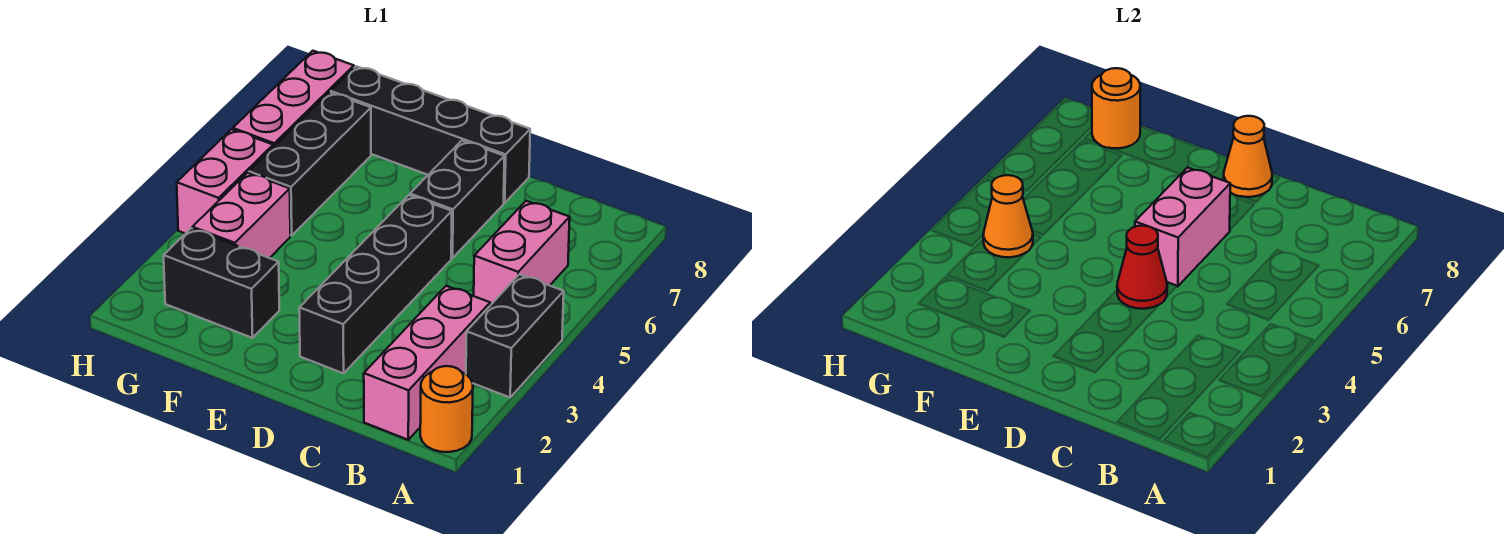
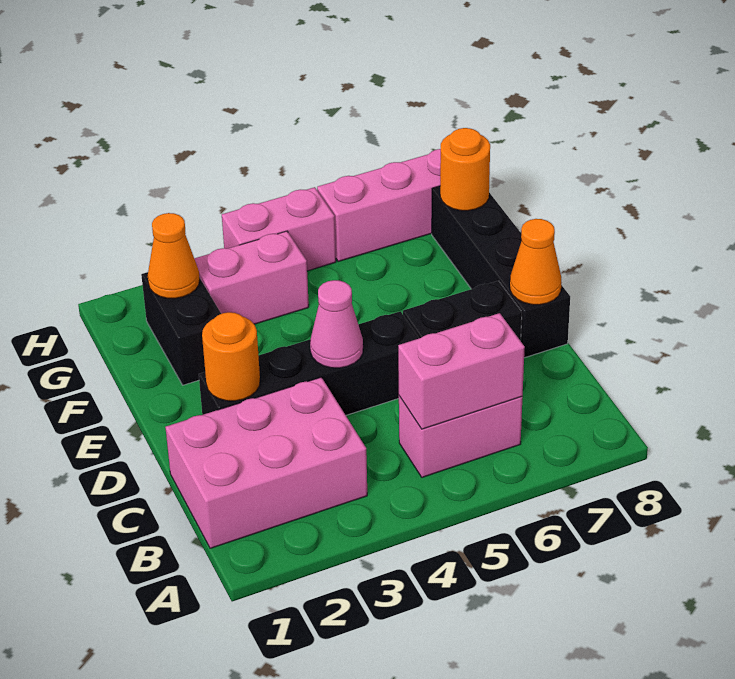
orange round brick A1 level 1 -> orange round brick D2 level 2
black brick A3:A4 level 1 -> none
pink brick B1:B3 level 1 -> pink brick B1:C3 level 1
red cone D4 level 2 -> pink cone D4 level 2
pink brick D5:D6 level 2 -> pink brick B5:B6 level 2
orange cone G4 level 2 -> orange cone G2 level 2
black brick G5:G7 level 1 -> none

